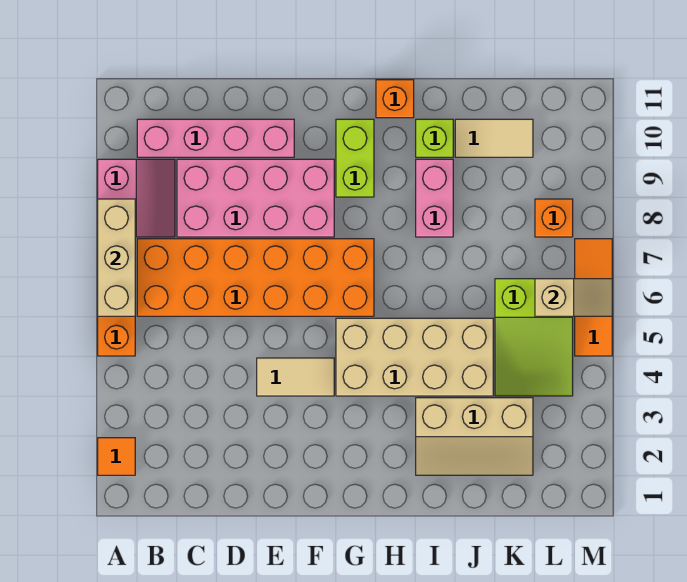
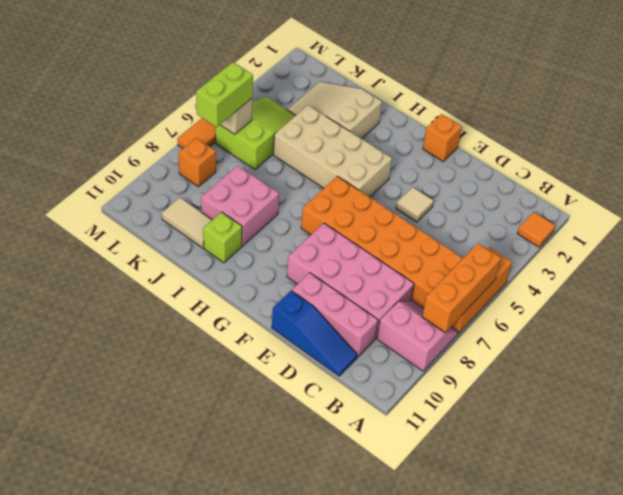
tan brick A6:A8 level 2 -> orange brick A6:A8 level 2
pink slope A8:B9 level 1 top A -> pink slope A8:B9 level 1 top 9
pink brick B10:E10 level 1 -> pink brick C10:E10 level 1
none -> blue slope C11:E11 level 1 top E
tan tile E4:F4 level 1 -> tan tile E4 level 1
lime brick G9:G10 level 1 -> lime brick L6:L7 level 3
orange brick H11 level 1 -> orange brick F1 level 1
tan slope I2:K3 level 1 top 3 -> tan slope I2:K3 level 1 top I
pink brick I8:I9 level 1 -> pink brick I8:J9 level 1

